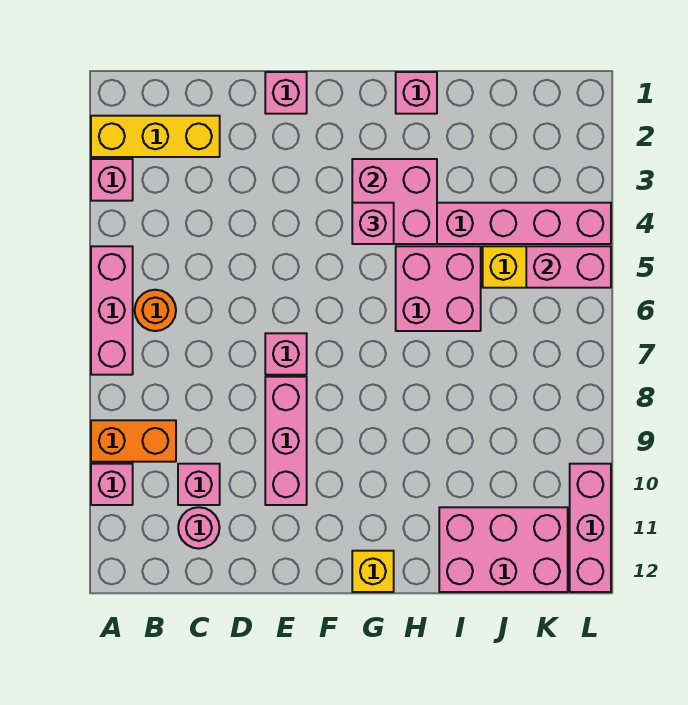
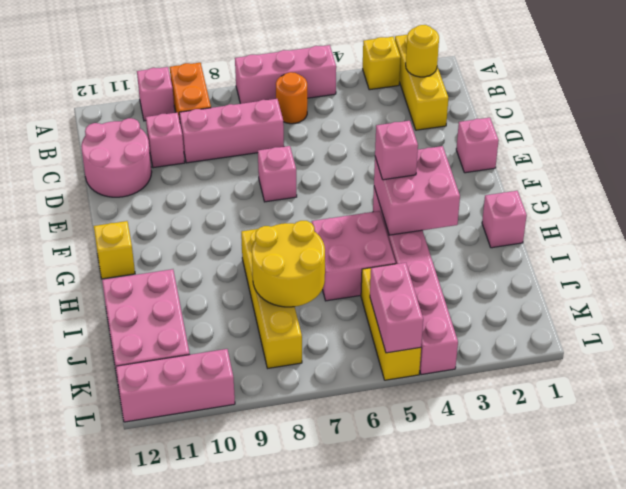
pink brick A3 level 1 -> yellow brick A3 level 1
none -> yellow round brick B2 level 2
pink round brick C11 level 1 -> pink round brick C11:D12 level 1
pink brick E8:E10 level 1 -> pink brick C7:C9 level 1
none -> yellow brick H8:K8 level 1
none -> yellow round brick I7:J8 level 2

